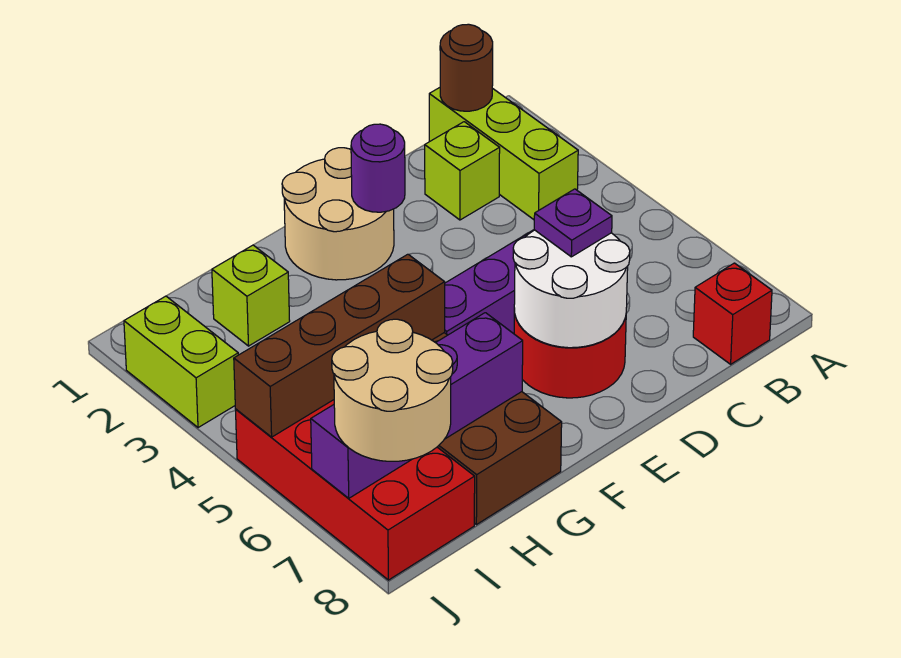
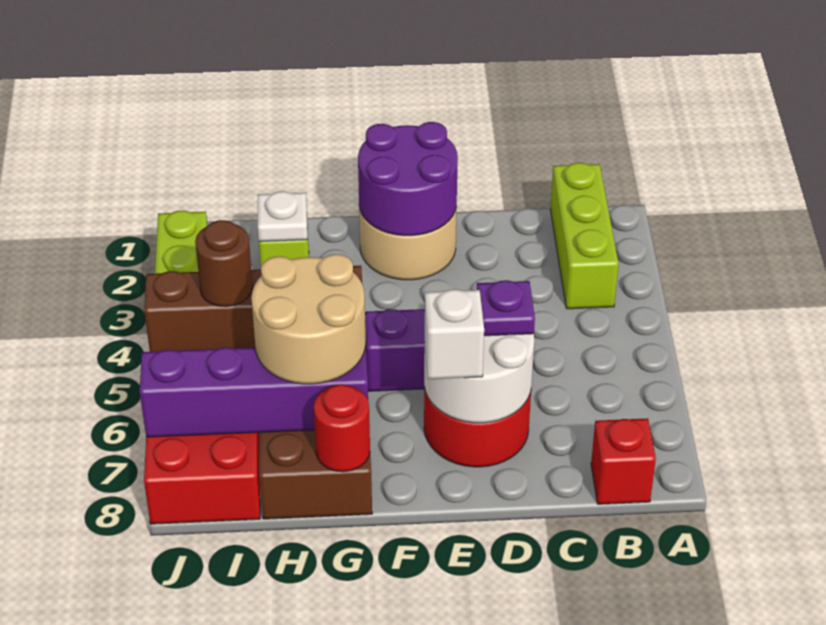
brown round brick B1 level 2 -> brown round brick I5 level 3
lime brick C2 level 1 -> none
purple round brick E2 level 2 -> purple round brick E1:F2 level 2
none -> white brick E7 level 3
none -> red round brick G8 level 2
none -> white plate H2 level 2
tan round brick I7:J8 level 3 -> tan round brick G6:H7 level 3

